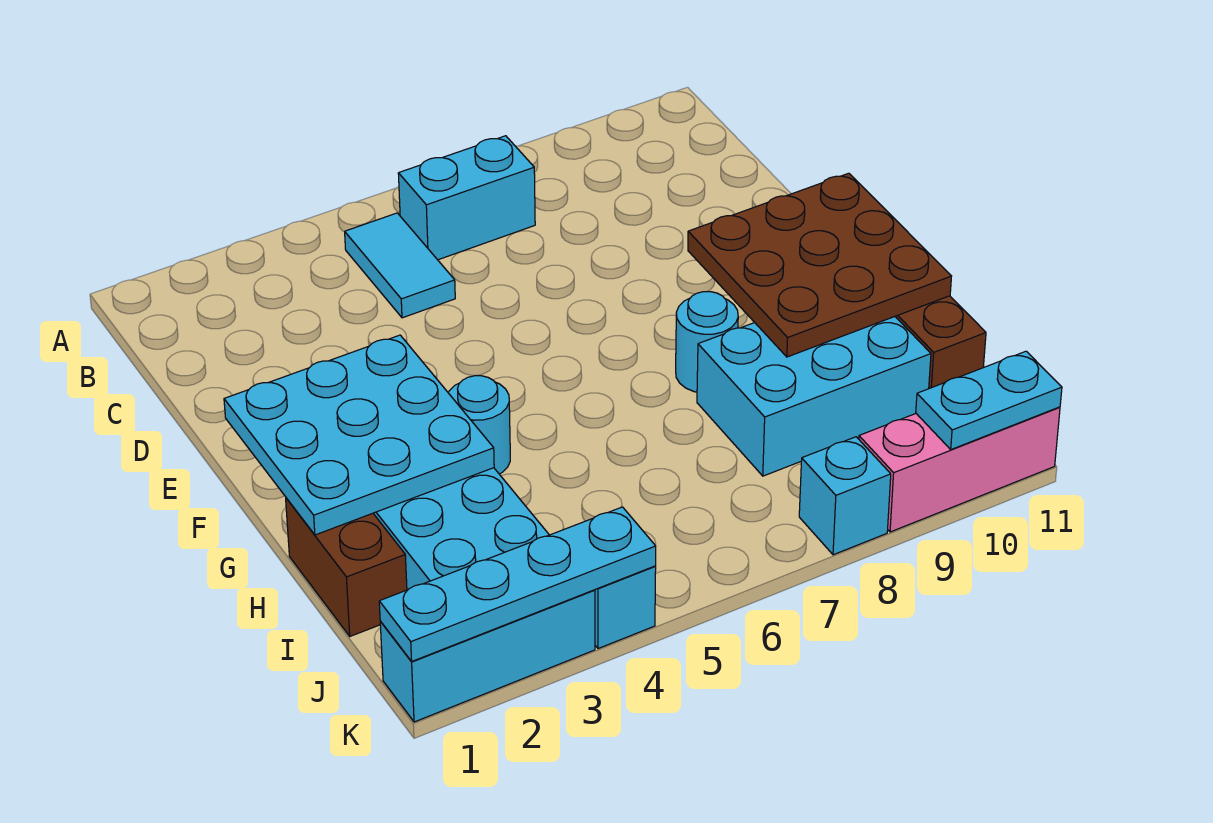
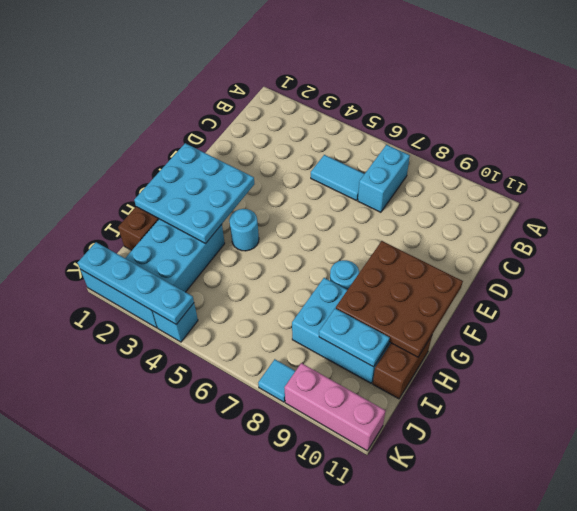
cyan tile B5:C5 level 1 -> cyan tile C5:C6 level 1
cyan brick B6:B7 level 1 -> cyan brick B7:C7 level 1
cyan brick K8 level 1 -> cyan tile K8 level 1
cyan plate K10:K11 level 2 -> cyan plate I9:I10 level 2

